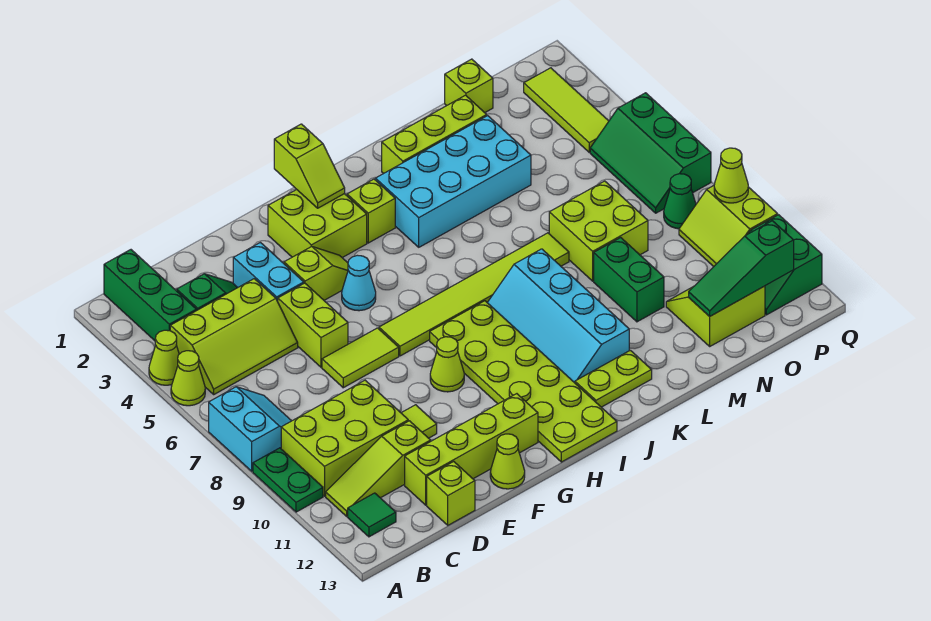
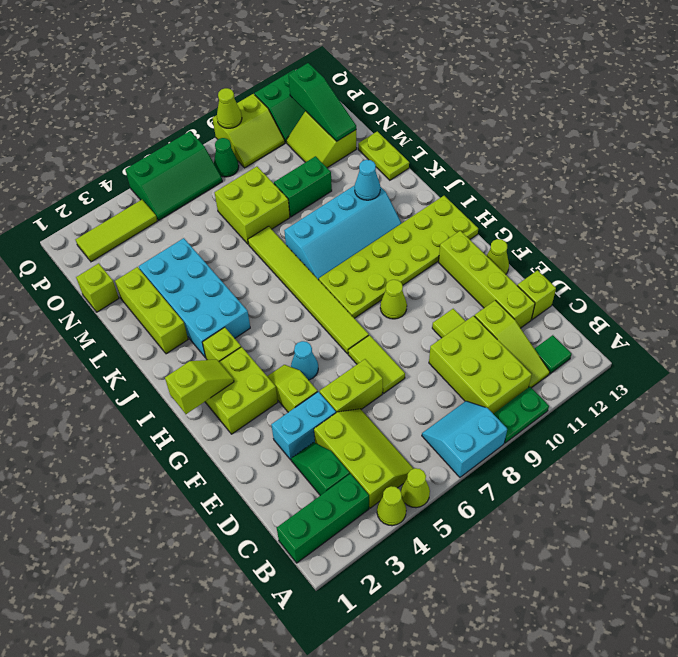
lime plate J12:K12 level 1 -> lime plate L13:M13 level 1
none -> cyan cone K11 level 2

